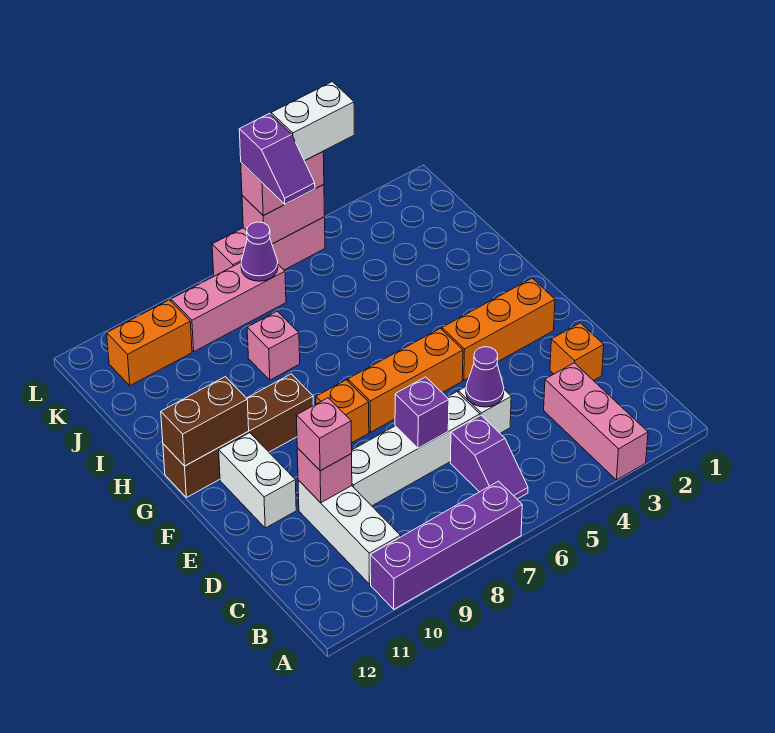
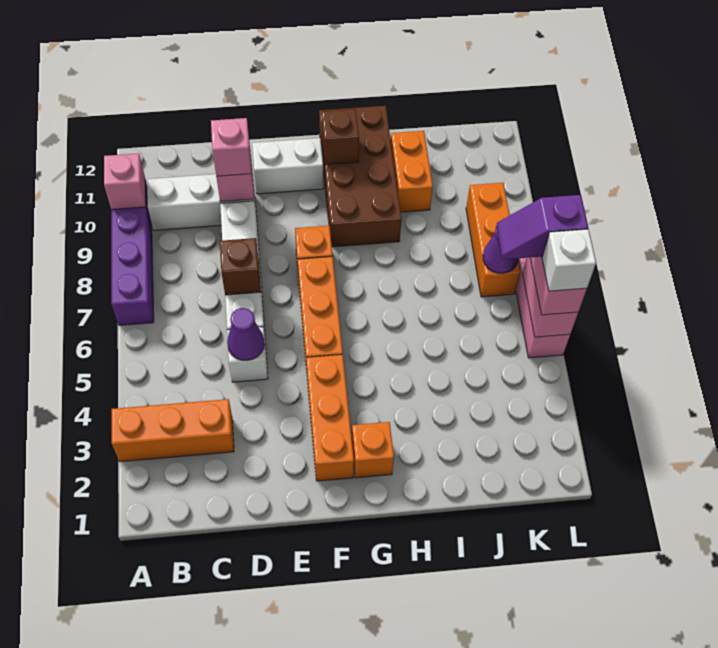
pink brick A3:C3 level 1 -> orange brick A3:C3 level 1
purple slope B6:C6 level 1 top C -> none
orange brick D2 level 1 -> orange brick G2 level 1
purple brick D7 level 2 -> brown brick D7 level 2
brown brick G9:G12 level 1 -> brown brick G9:H12 level 1
brown brick G11:G12 level 2 -> brown brick G11 level 2
pink brick I8 level 1 -> pink brick A10 level 2
pink brick K7:K9 level 1 -> orange brick K7:K9 level 1
orange brick K10:K11 level 1 -> orange brick I10:I11 level 1
white brick L4:L5 level 4 -> white brick L5 level 4

